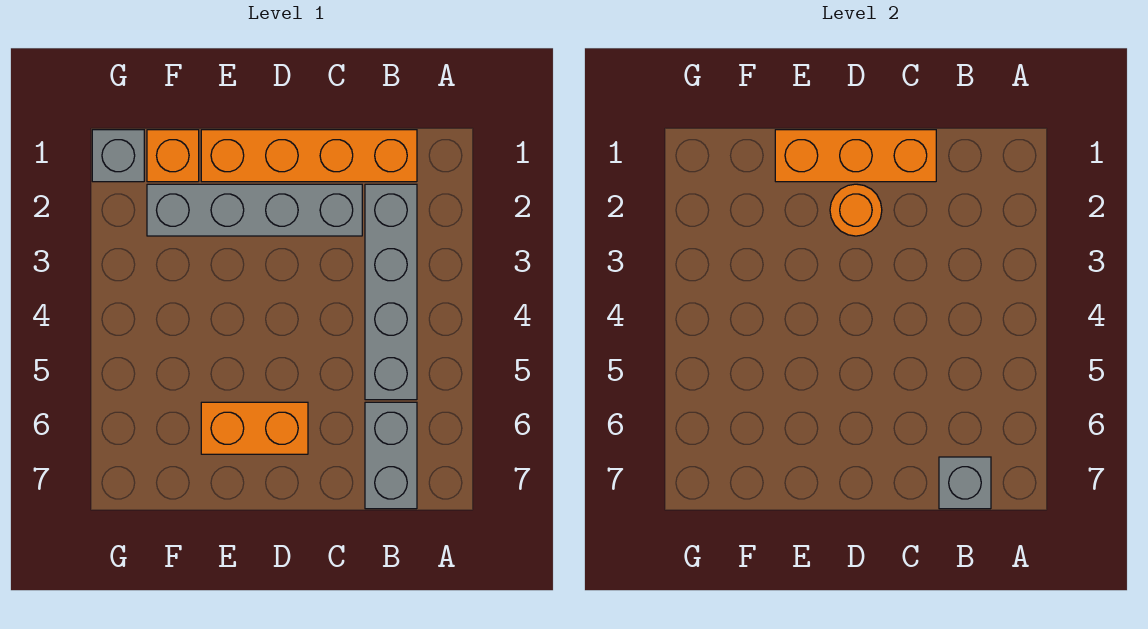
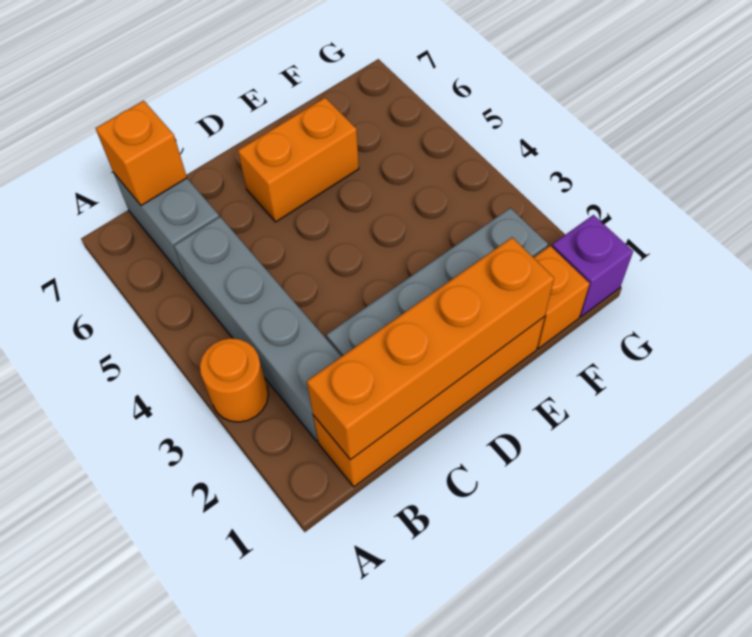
grey brick B7 level 2 -> orange brick B7 level 2
orange brick C1:E1 level 2 -> orange brick B1:E1 level 2
orange round brick D2 level 2 -> orange round brick A3 level 1
grey brick G1 level 1 -> purple brick G1 level 1

